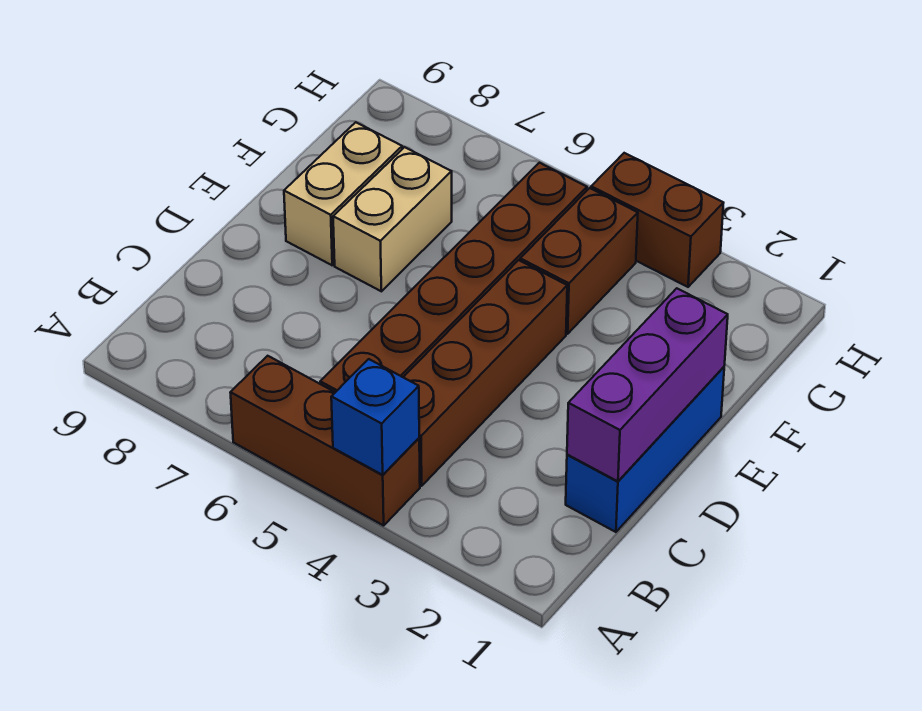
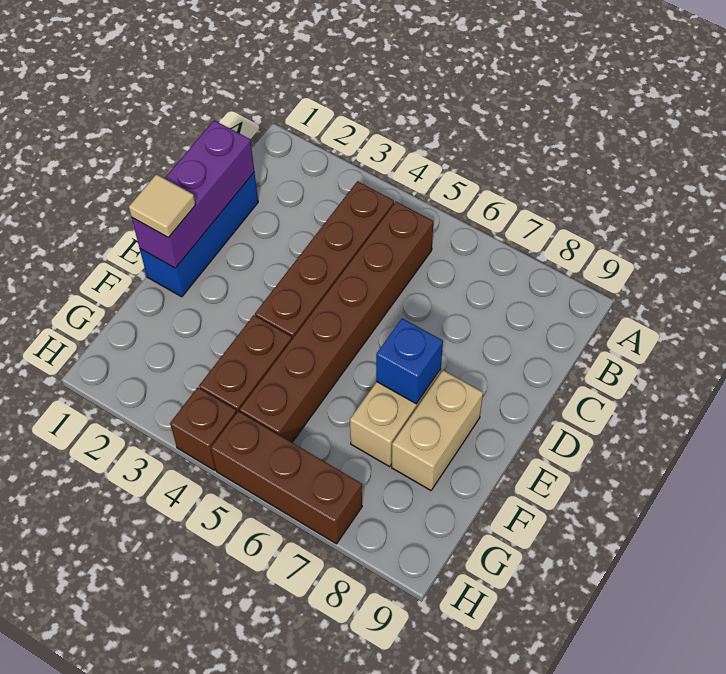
brown brick A4:A6 level 1 -> brown brick H5:H7 level 1
blue brick A4 level 2 -> blue brick E7 level 2
none -> tan tile E1 level 3
brown brick H3:H4 level 1 -> brown brick H4 level 1

